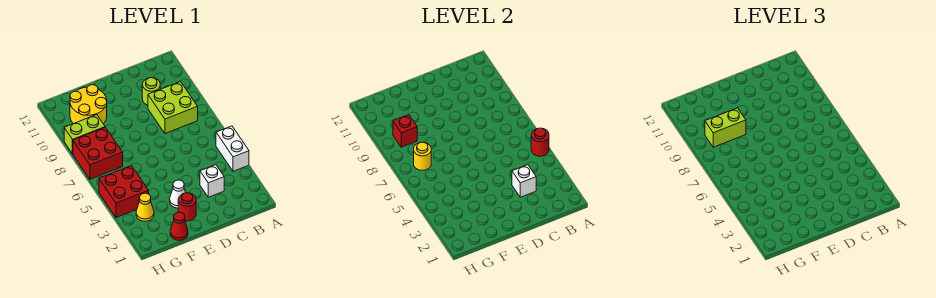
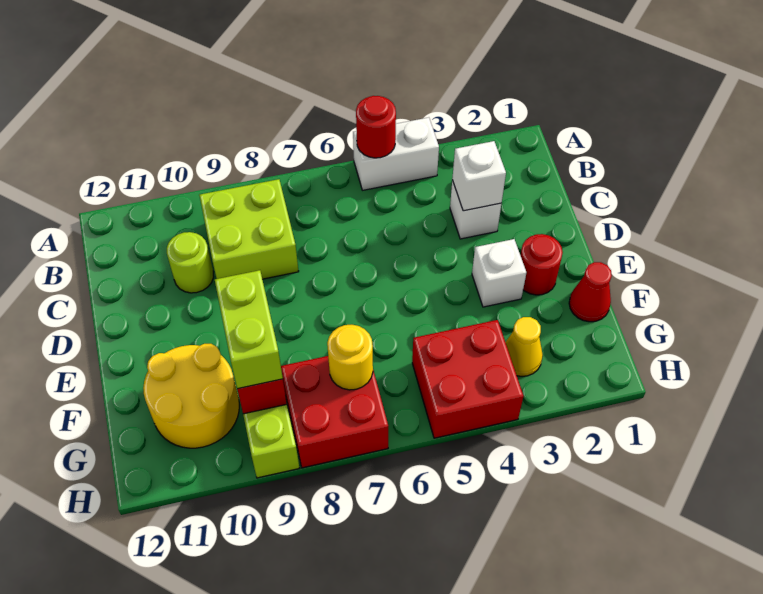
white cone E3 level 1 -> white brick E3 level 1

